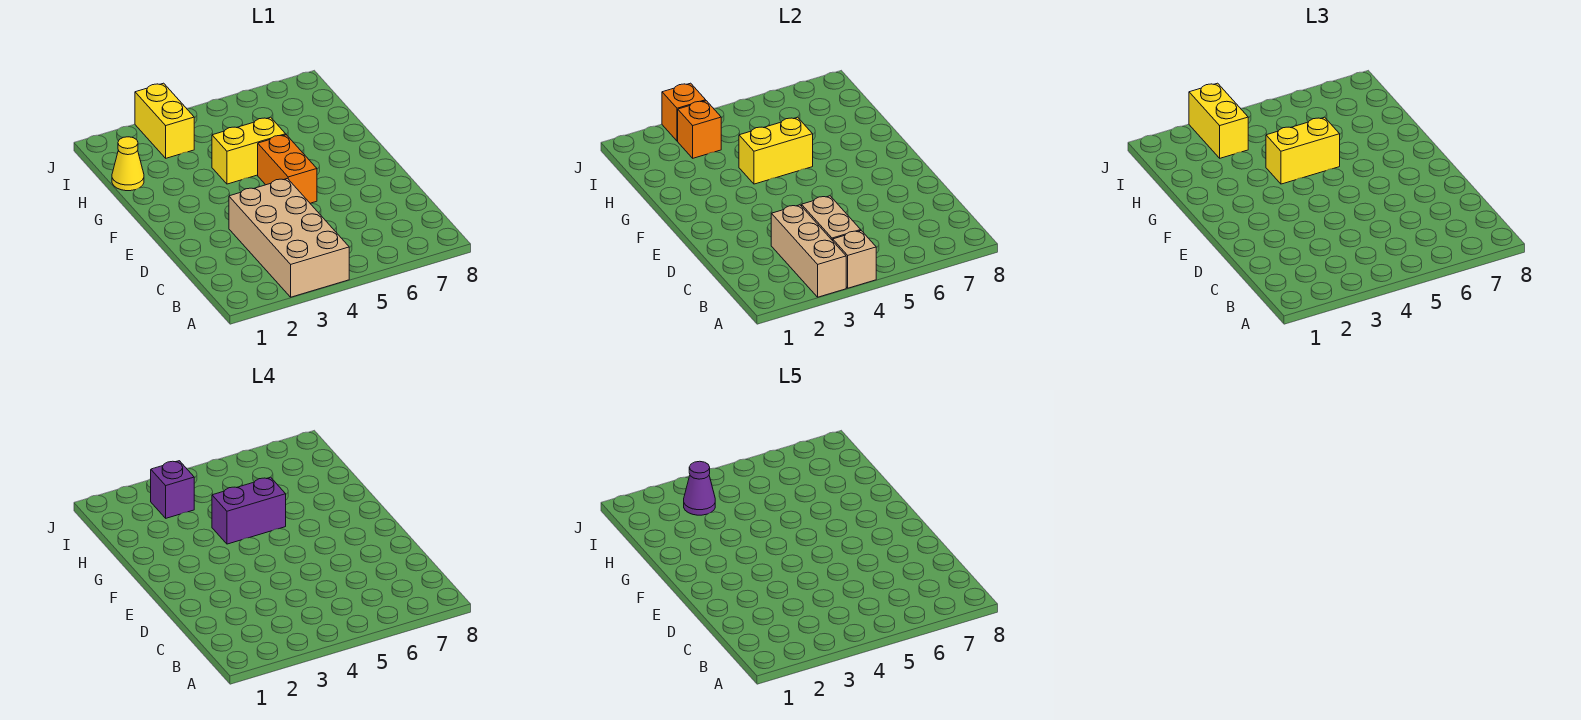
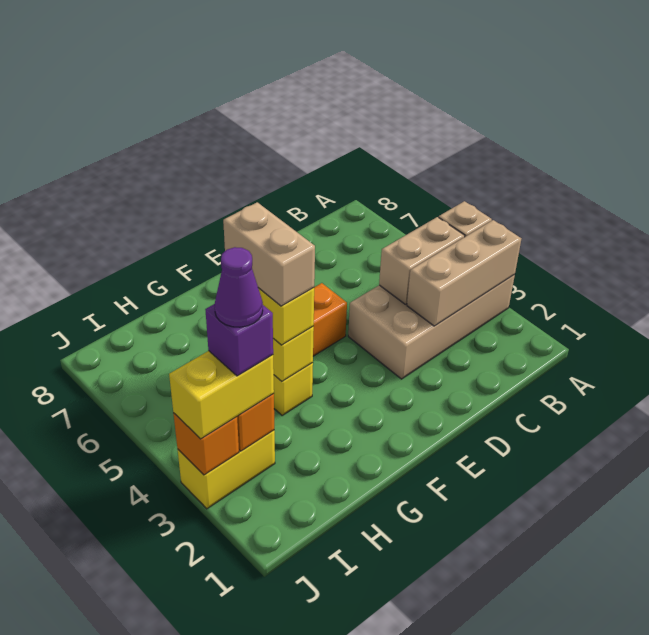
purple brick G4:G5 level 4 -> tan brick G4:G5 level 4
yellow cone H1 level 1 -> none

